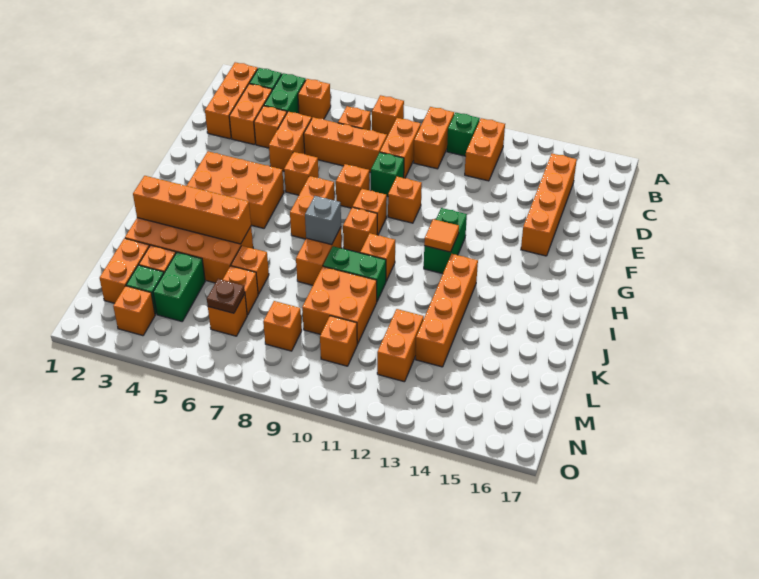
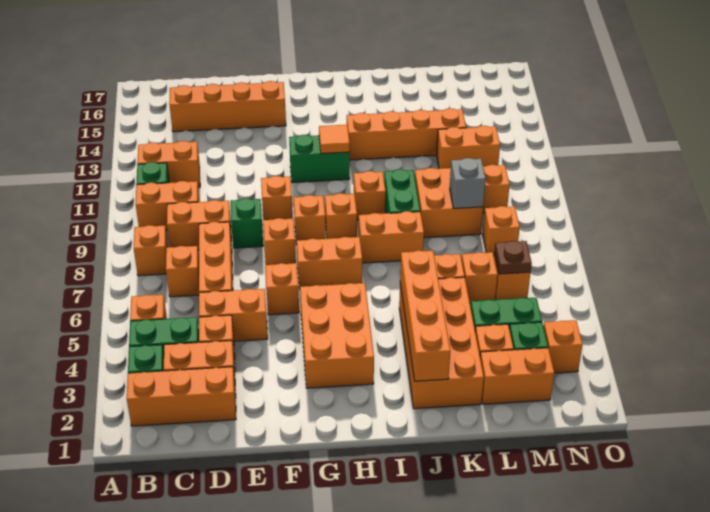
grey brick I8 level 2 -> grey brick L9 level 2

